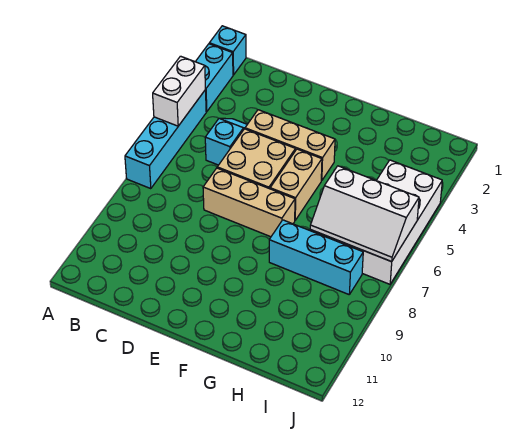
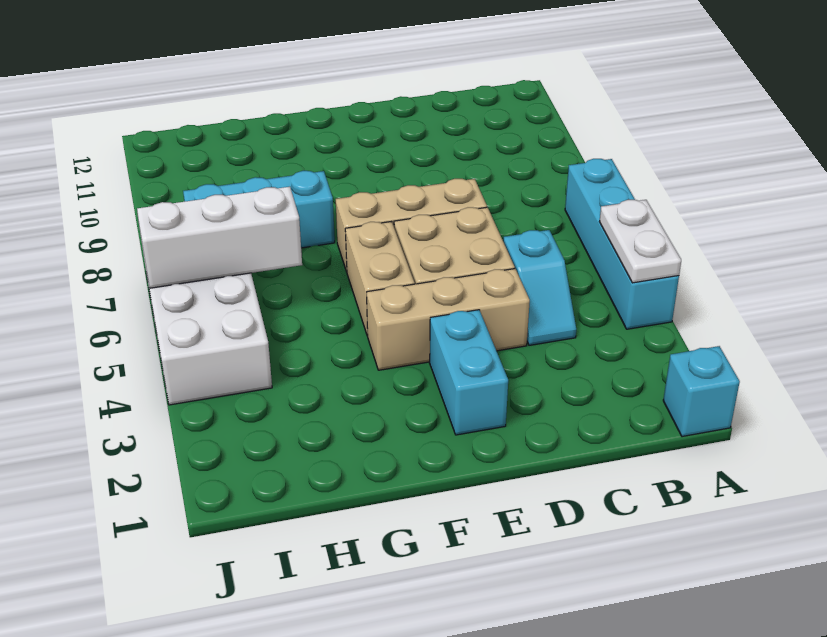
cyan brick A2:A3 level 1 -> cyan brick E2:E3 level 1
white brick A4:A5 level 2 -> white plate A4:A5 level 2

